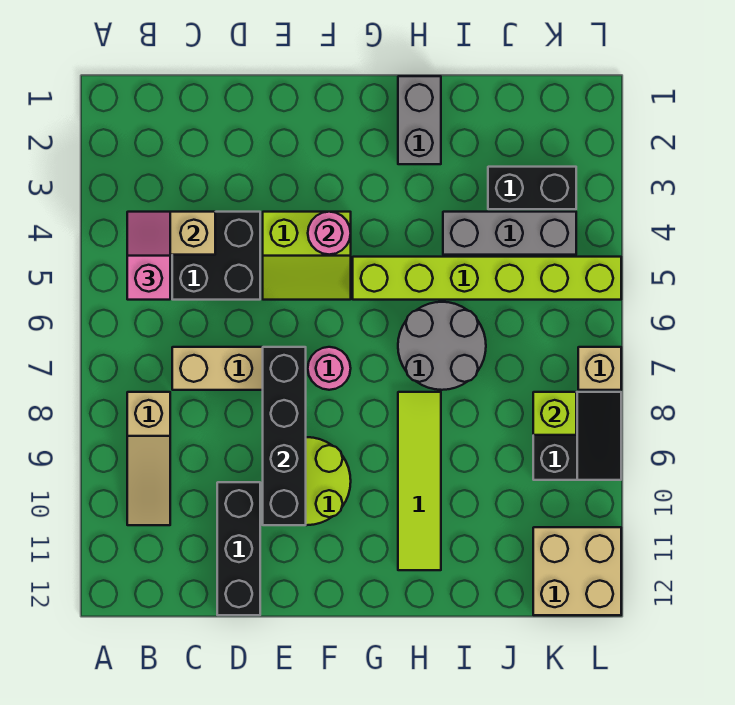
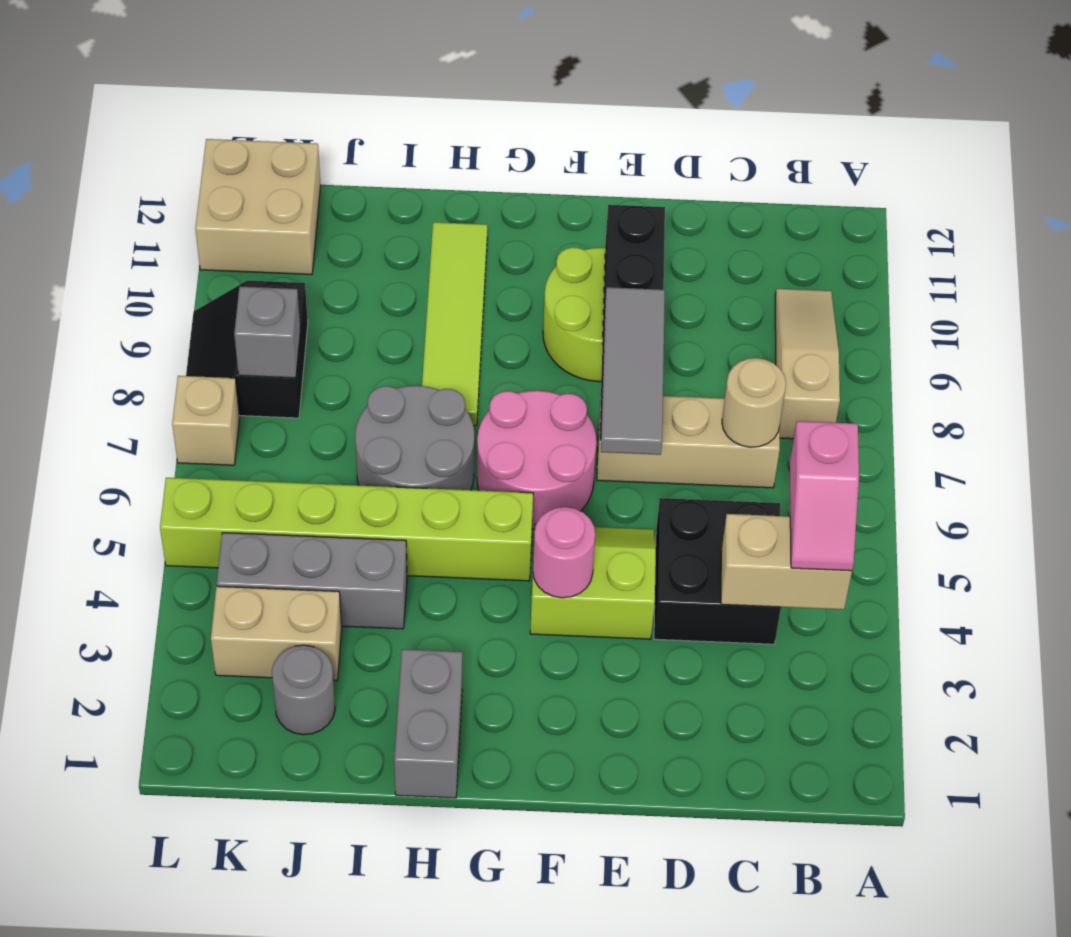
none -> tan round brick C7 level 2
black brick D10:D12 level 1 -> none
none -> grey tile E6:E8 level 3
pink round brick F7 level 1 -> pink round brick F6:G7 level 1
none -> grey round brick J2 level 1
black brick J3:K3 level 1 -> tan brick J3:K3 level 1
lime brick K8 level 2 -> grey brick K8 level 2

